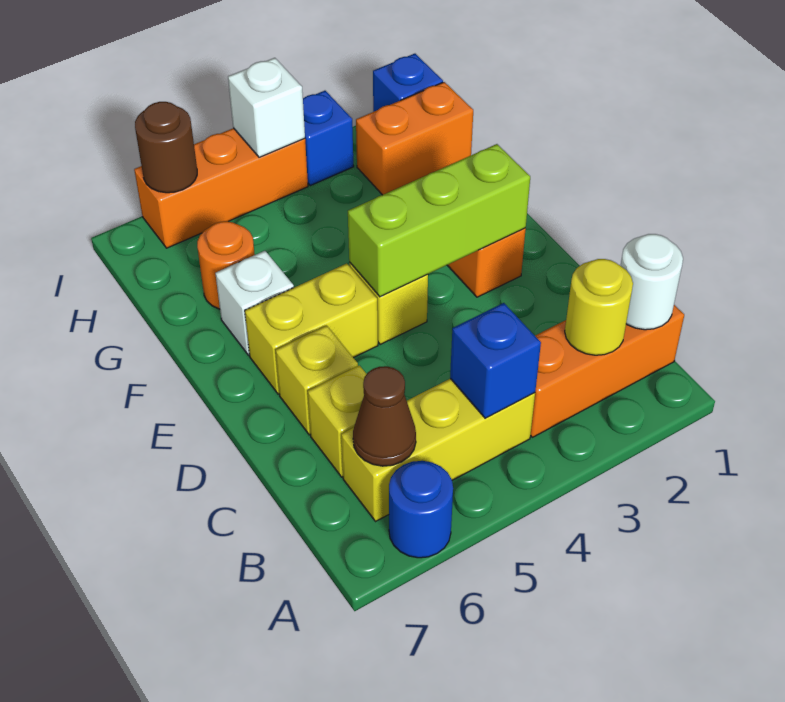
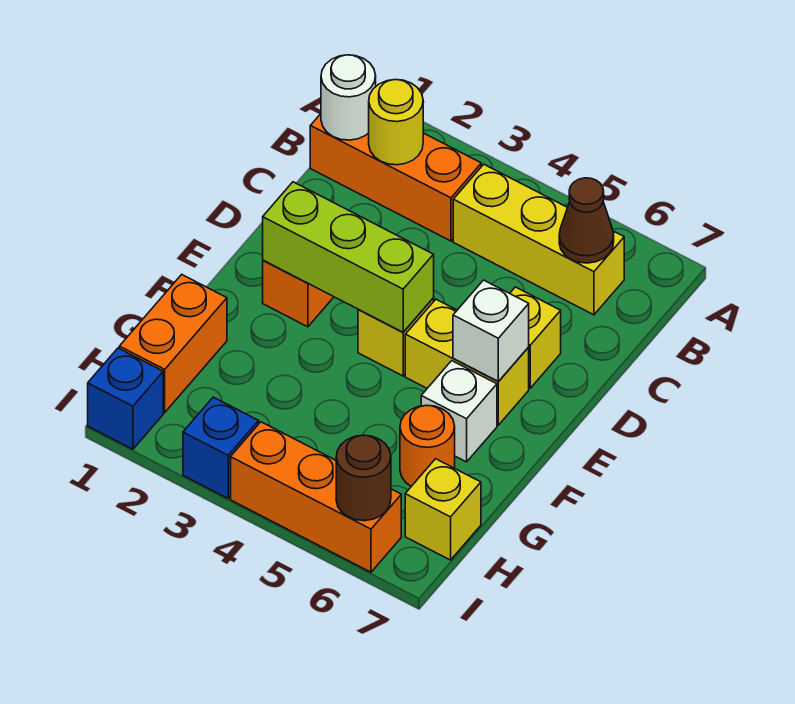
blue round brick A6 level 1 -> none
blue brick B4 level 2 -> none
yellow brick C6 level 1 -> yellow brick H7 level 1
orange brick H1:H2 level 1 -> orange brick G1:H1 level 1
white brick I4 level 2 -> white brick E6 level 2

